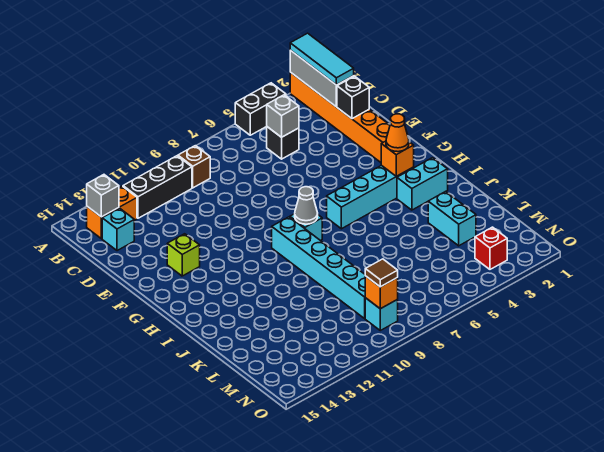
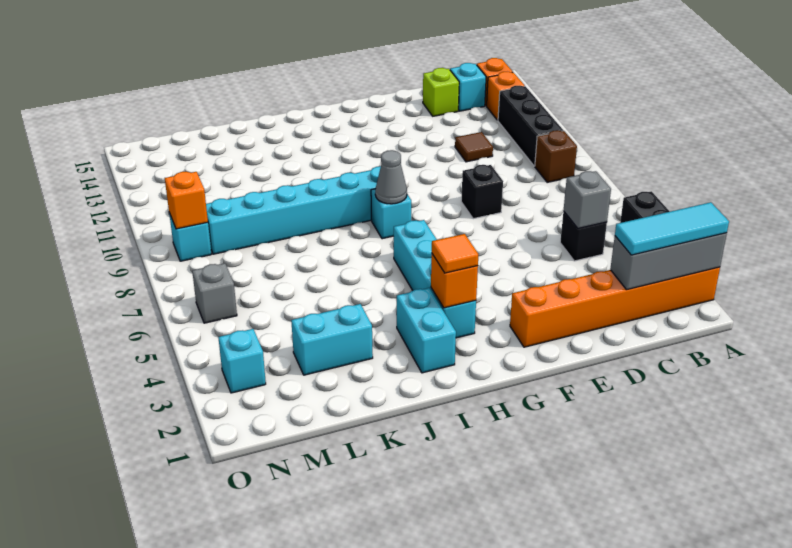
grey brick B14 level 2 -> grey brick N6 level 1
black brick D2 level 2 -> black brick E8 level 1
lime brick F13 level 1 -> lime brick D14 level 1
orange cone H3 level 3 -> orange tile H3 level 3
red brick N3 level 1 -> cyan brick N3 level 1
brown tile N9 level 3 -> brown tile D11 level 1

